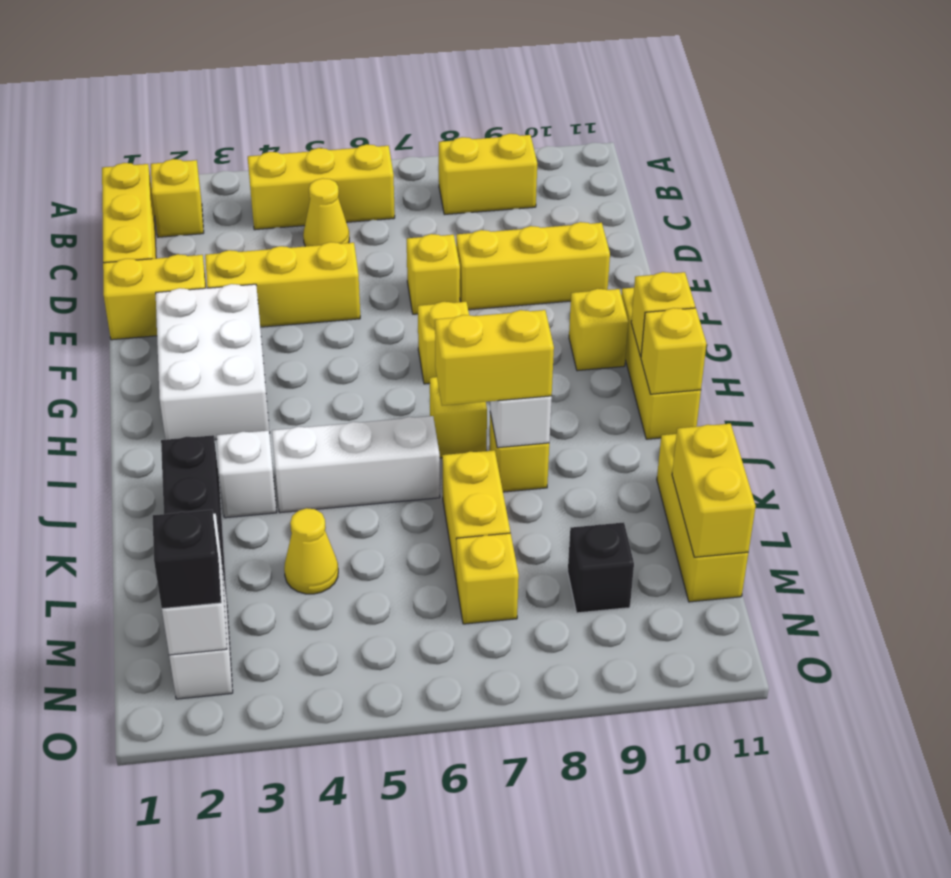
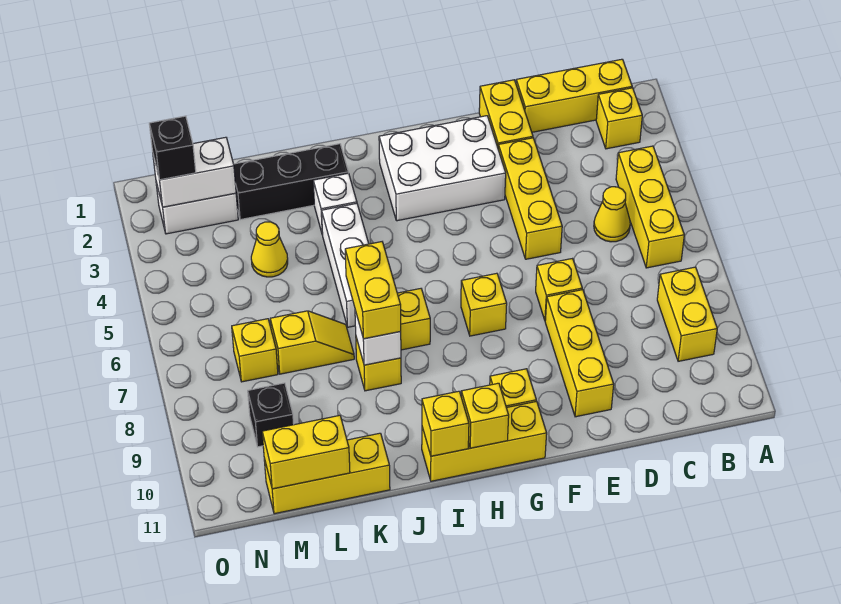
yellow brick K7:L7 level 1 -> yellow slope K7:L7 level 1 top L

